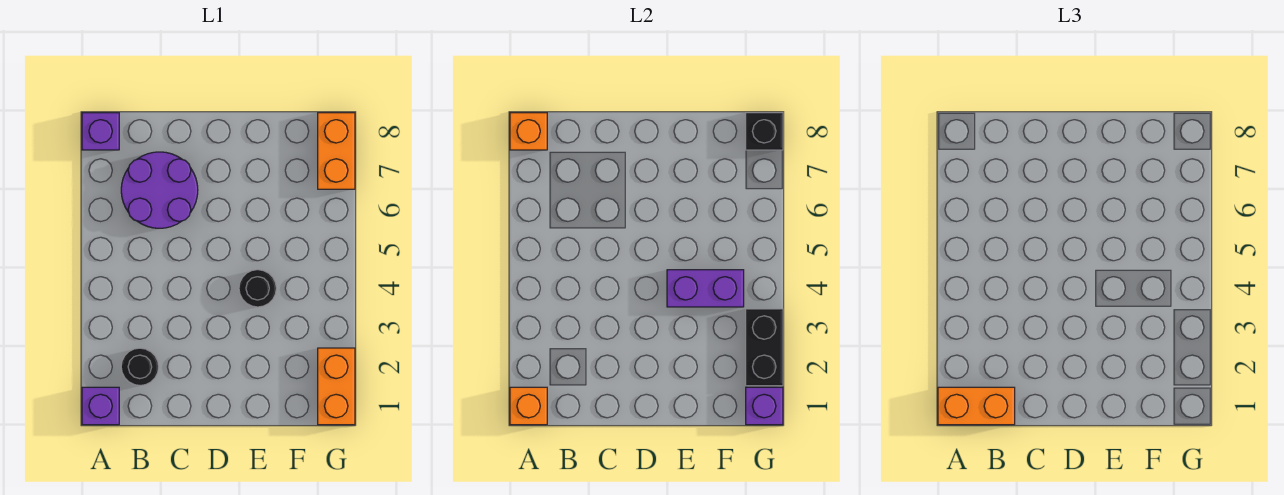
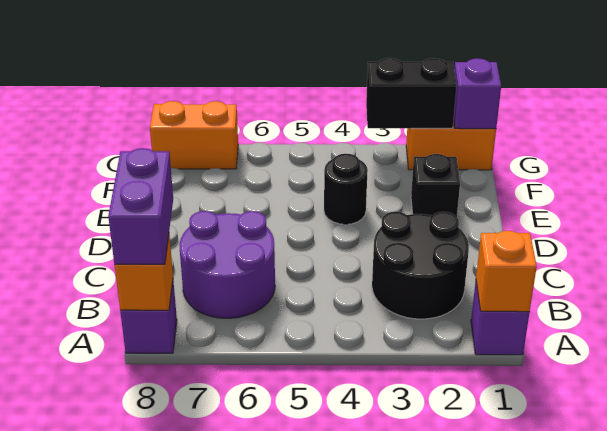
orange brick A1:B1 level 3 -> none
black round brick B2 level 1 -> black round brick B2:C3 level 1
purple brick E4:F4 level 2 -> purple brick A8:B8 level 3
black brick G8 level 2 -> black brick E2 level 1

